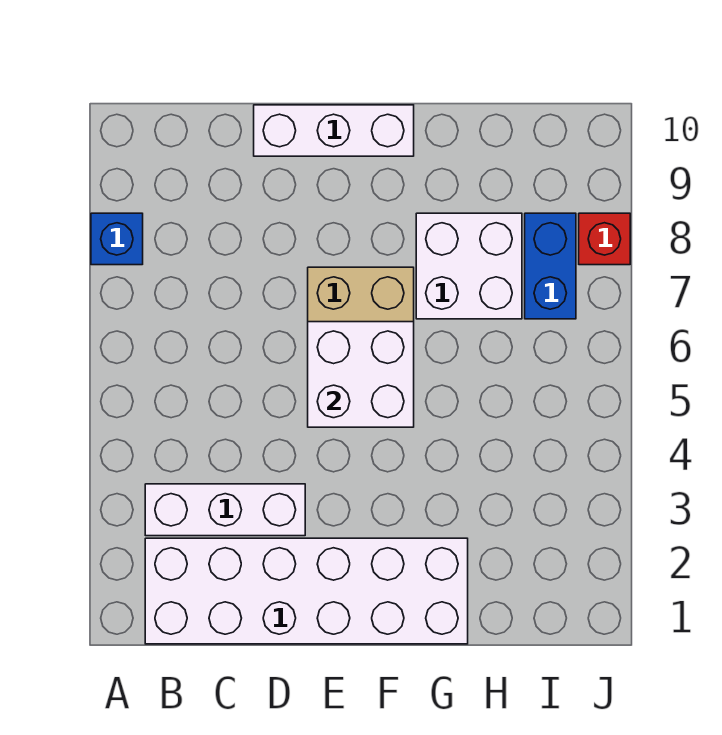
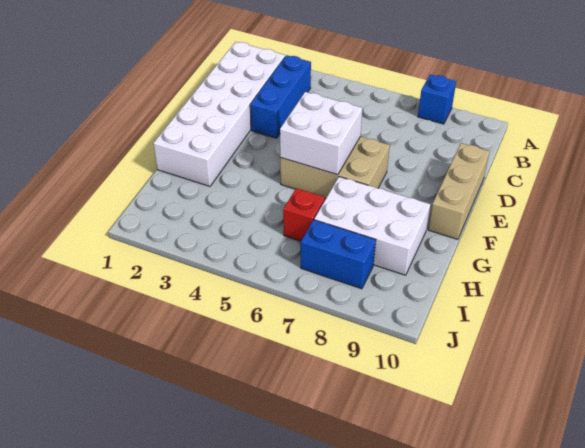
white brick B3:D3 level 1 -> blue brick B3:D3 level 1
white brick D10:F10 level 1 -> tan brick D10:F10 level 1
white brick G7:H8 level 1 -> white brick G7:H9 level 1
red brick J8 level 1 -> red brick H6 level 1

